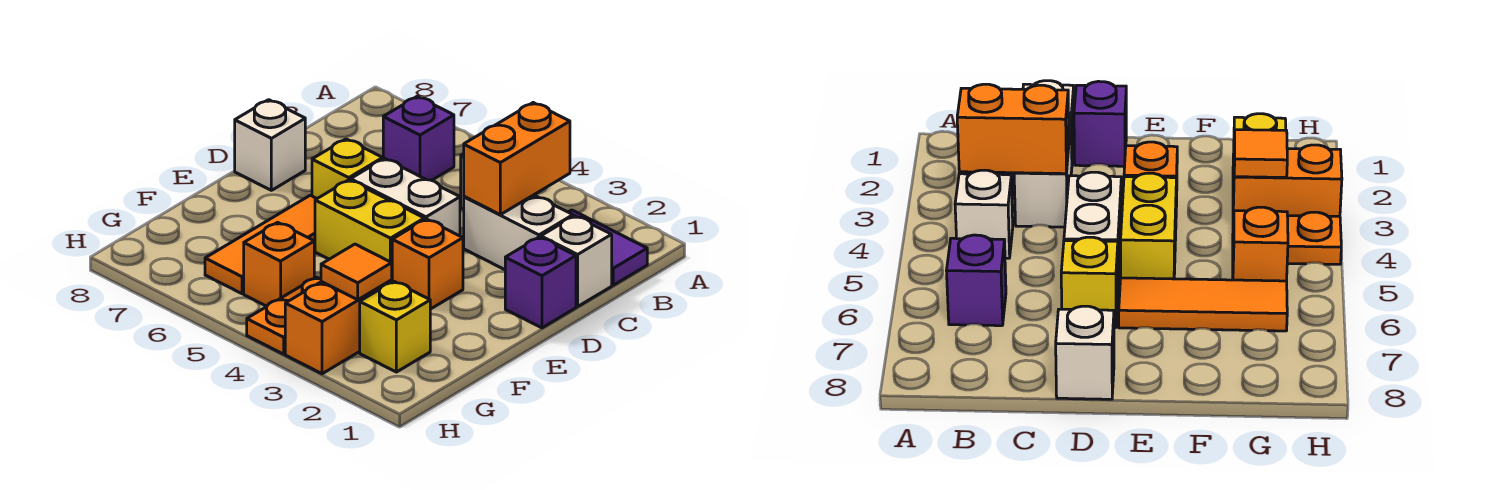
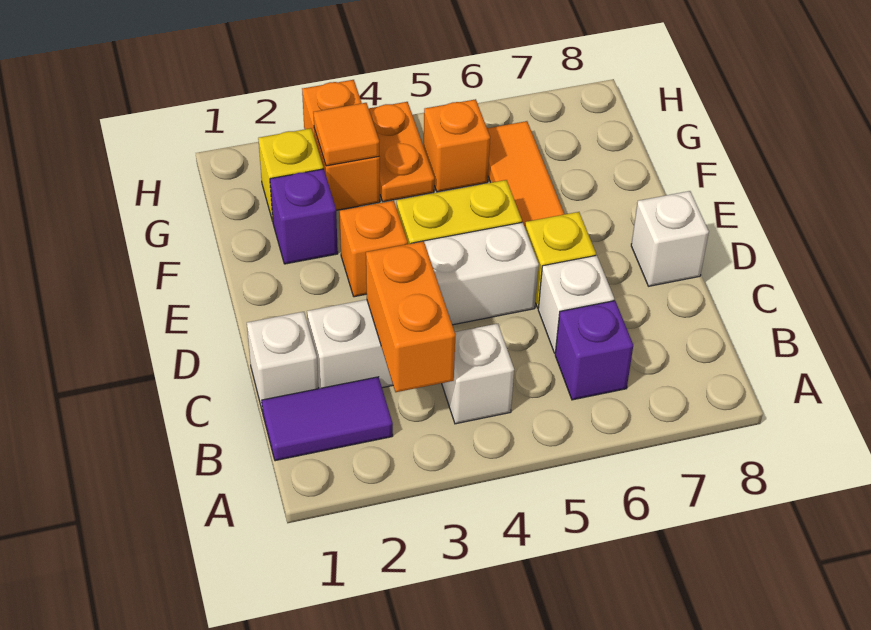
none -> white brick C6 level 1
purple brick D1 level 1 -> purple brick F2 level 1

